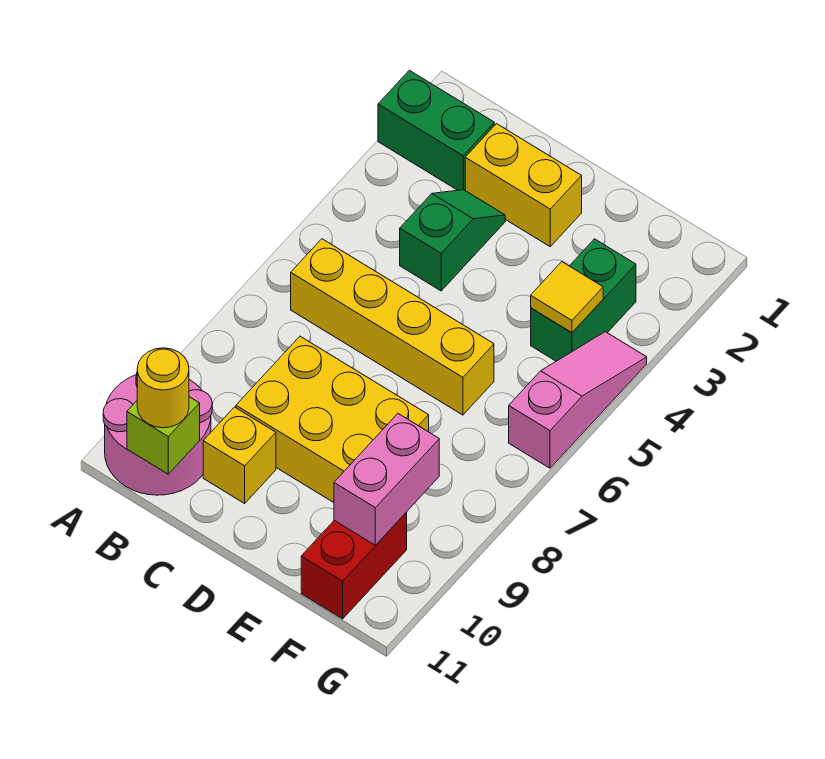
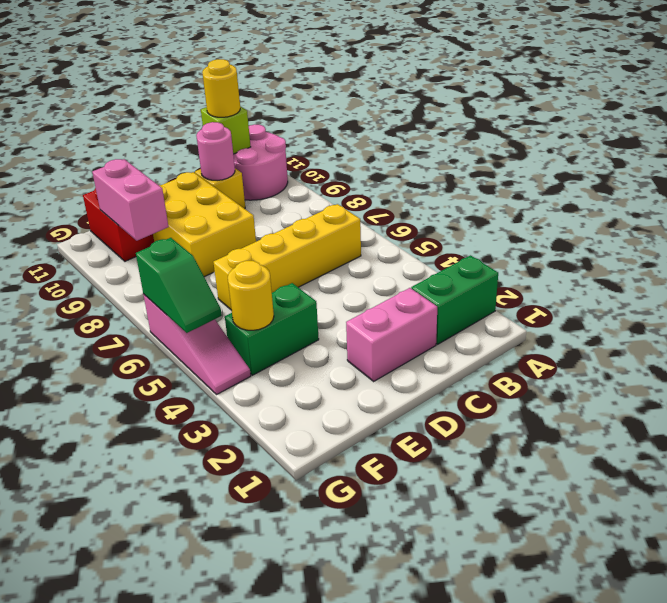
yellow brick C2:D2 level 1 -> pink brick C2:D2 level 1
green slope C3:C4 level 1 top 4 -> green slope G5:G6 level 2 top 6
yellow brick C8:E9 level 1 -> yellow brick D8:E10 level 1
none -> pink round brick C10 level 2
green brick F3:F4 level 1 -> green brick E4:F4 level 1
yellow tile F4 level 2 -> yellow round brick F4 level 2

